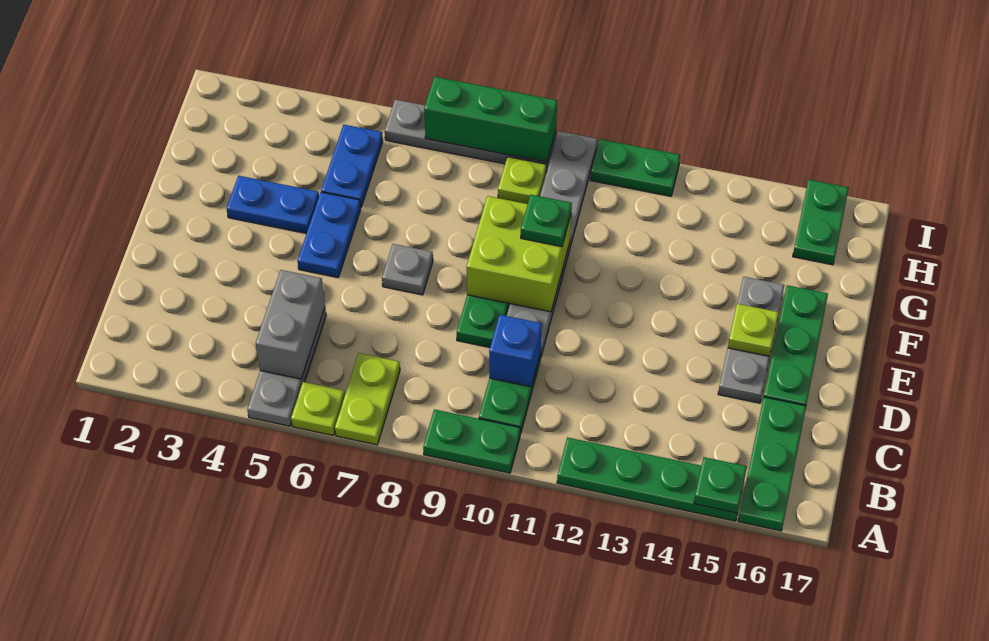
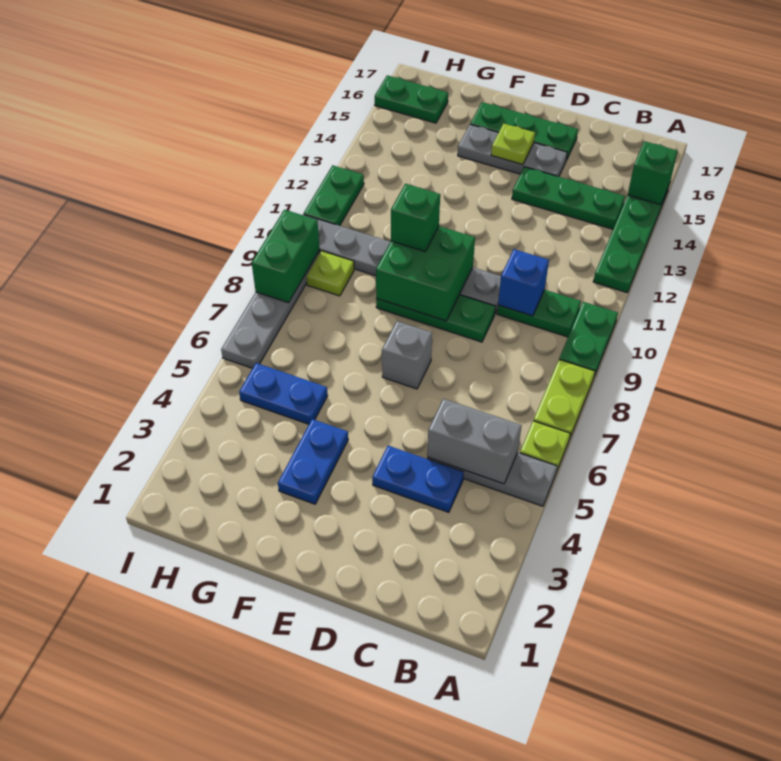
lime plate A7:B7 level 1 -> lime plate A7:A8 level 1
green plate A15 level 2 -> green brick A15 level 2
green plate A16:C16 level 1 -> green plate B14:D14 level 1
blue plate E5:F5 level 1 -> blue plate C4:D4 level 1
grey plate E7 level 1 -> grey brick E7 level 1
lime brick E9:F10 level 2 -> green brick E9:F10 level 2
green plate F10 level 3 -> green brick F10 level 3
green brick I7:I9 level 2 -> green brick I8:I9 level 2

